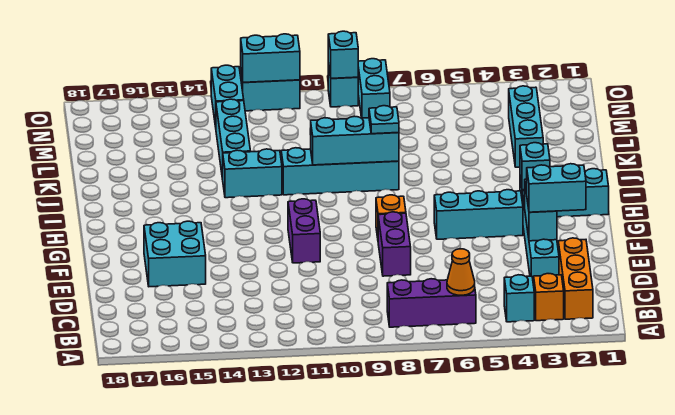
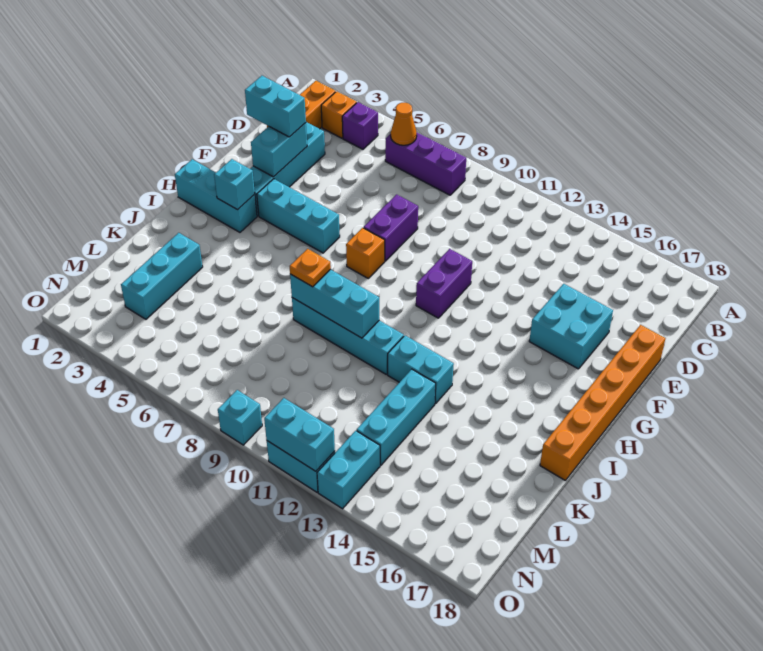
cyan brick B4 level 1 -> purple brick B4 level 1
none -> orange brick E18:J18 level 1
cyan plate J8 level 3 -> orange plate J8 level 3
cyan brick N8:O8 level 1 -> none
cyan brick O9 level 2 -> none

